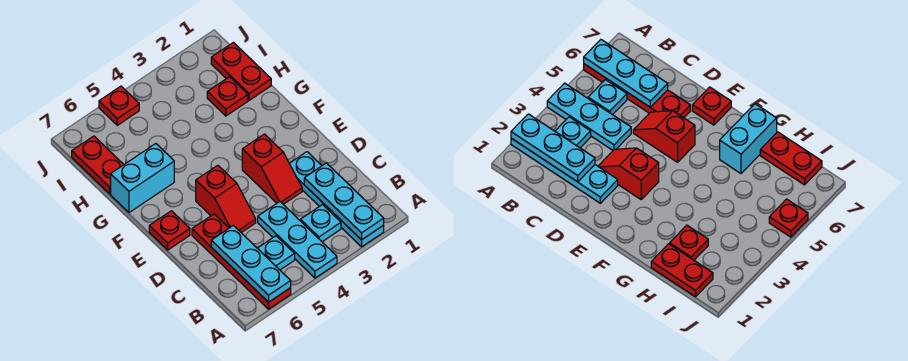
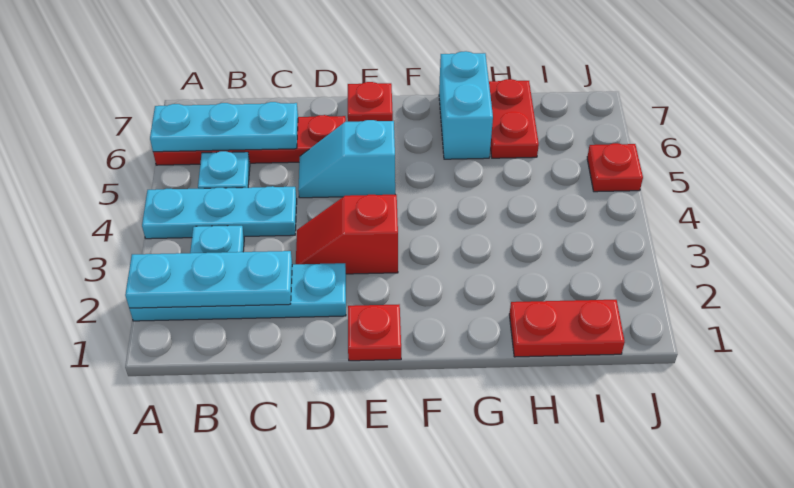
red slope D5:E5 level 1 top E -> cyan slope D5:E5 level 1 top E
red plate H2 level 1 -> red plate E1 level 1
red plate H7:I7 level 1 -> red plate H6:H7 level 1

